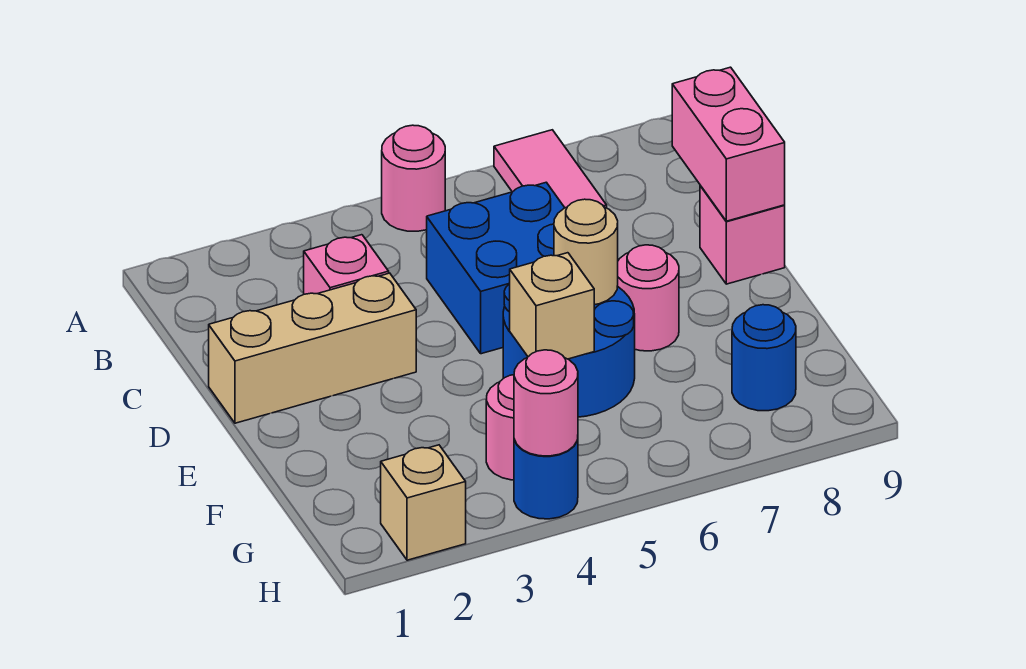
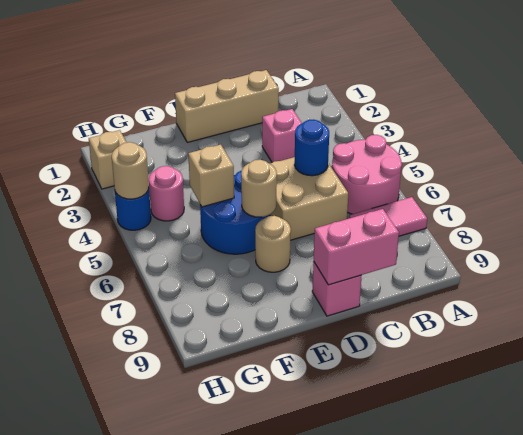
pink round brick A5 level 1 -> pink round brick A5:B6 level 1
blue brick C5:D6 level 1 -> tan brick C5:D6 level 1
tan brick D1:D3 level 1 -> tan brick C1:E1 level 1
pink round brick E7 level 1 -> tan round brick E7 level 1
blue round brick G8 level 1 -> blue round brick C5 level 2
pink round brick H4 level 2 -> tan round brick H4 level 2

